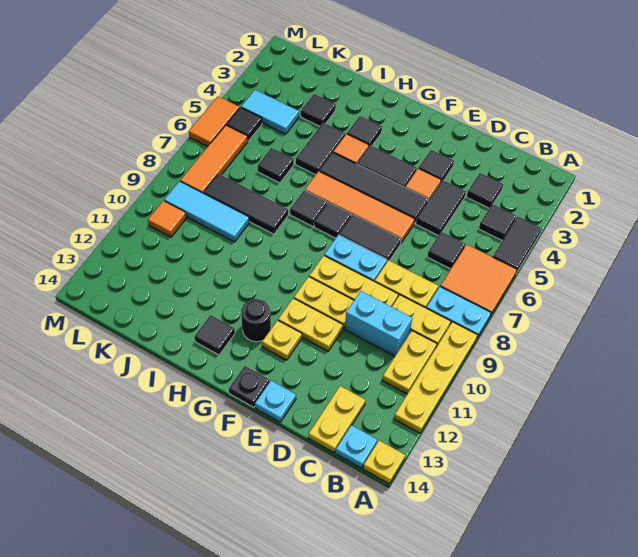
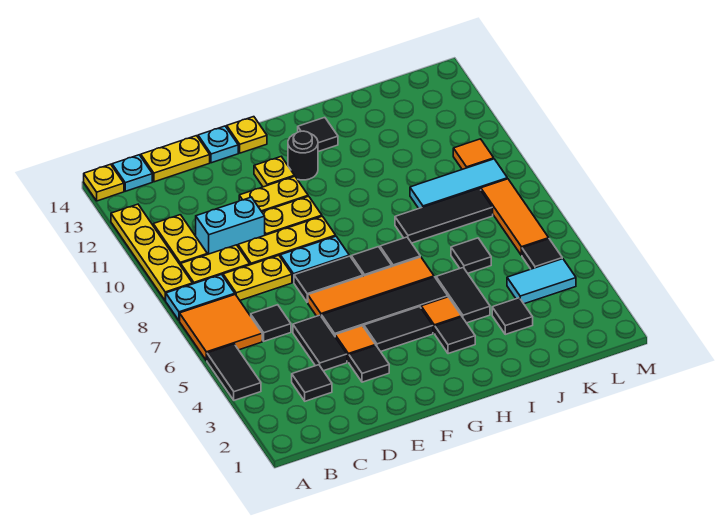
black tile B4 level 1 -> none
yellow plate C13:C14 level 1 -> yellow plate C14:D14 level 1
black plate F14 level 1 -> yellow plate F14 level 1
orange tile M5:M6 level 1 -> none

